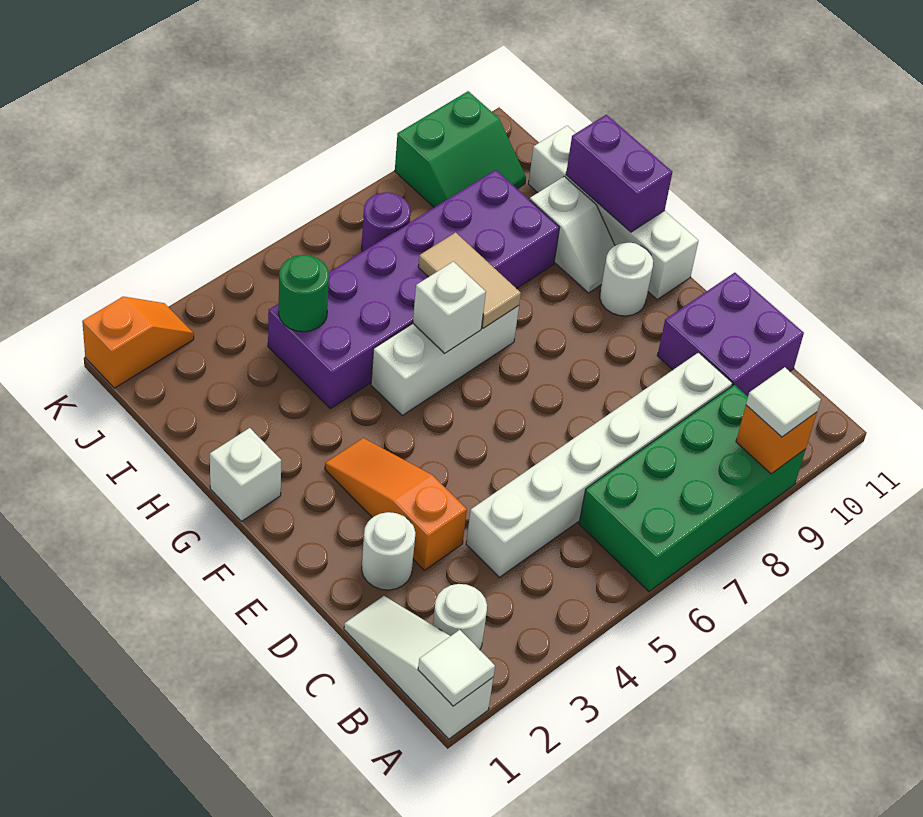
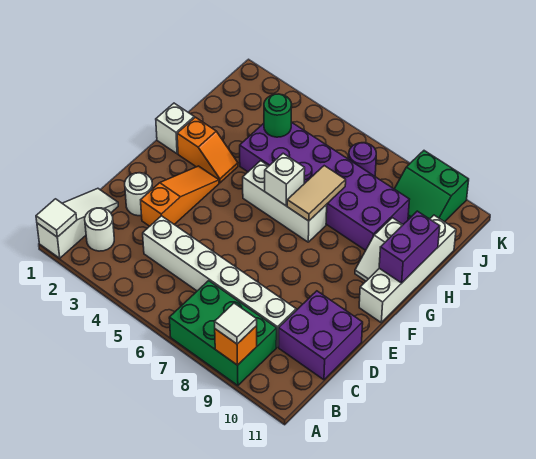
green brick A6:B9 level 1 -> green brick A7:B9 level 1
white round brick F10 level 1 -> none
orange slope K1:K2 level 1 top 1 -> orange slope G2:G3 level 1 top 2

